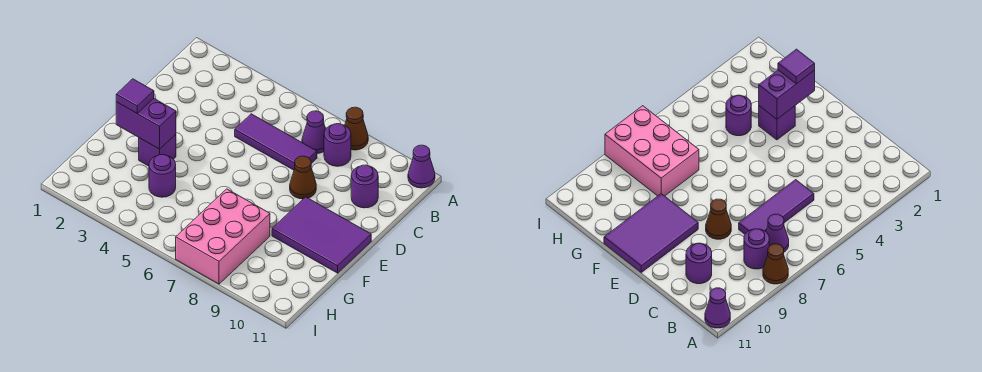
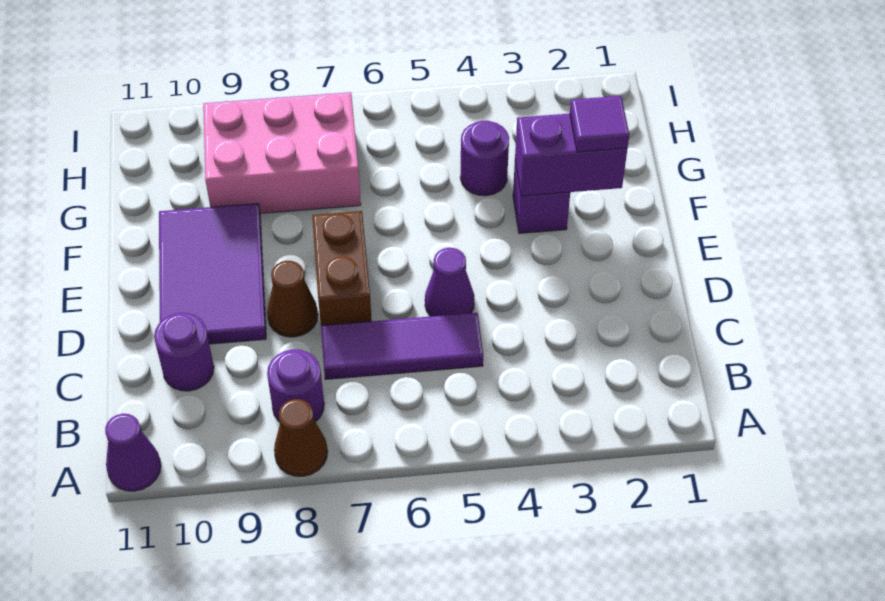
purple cone B7 level 1 -> purple cone D5 level 1
none -> brown brick D7:E7 level 1
purple tile E9:F11 level 1 -> purple tile D9:F10 level 1
pink brick G7:I8 level 1 -> pink brick G7:H9 level 1

